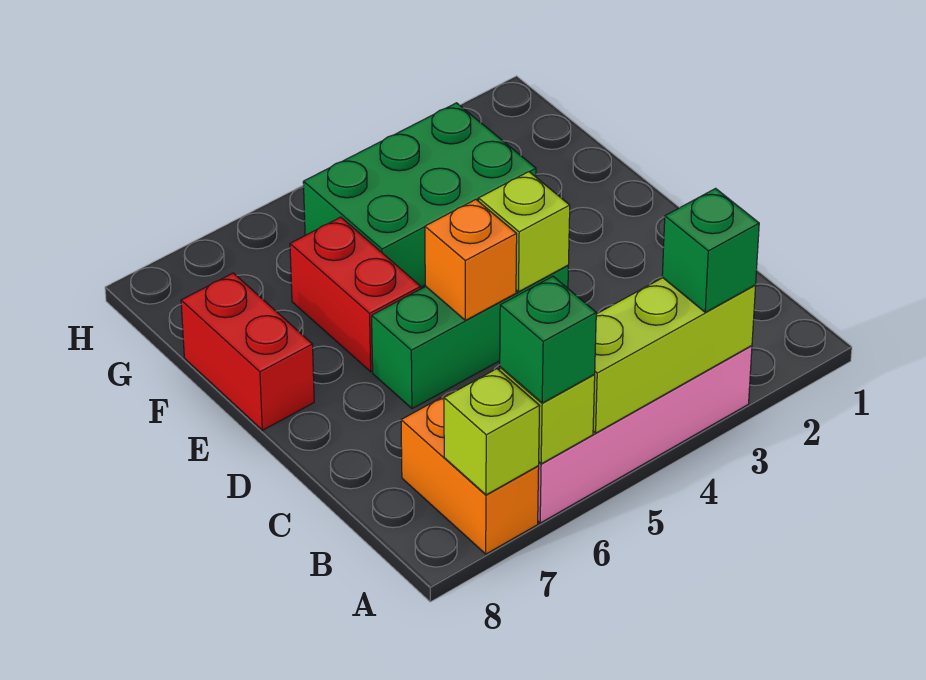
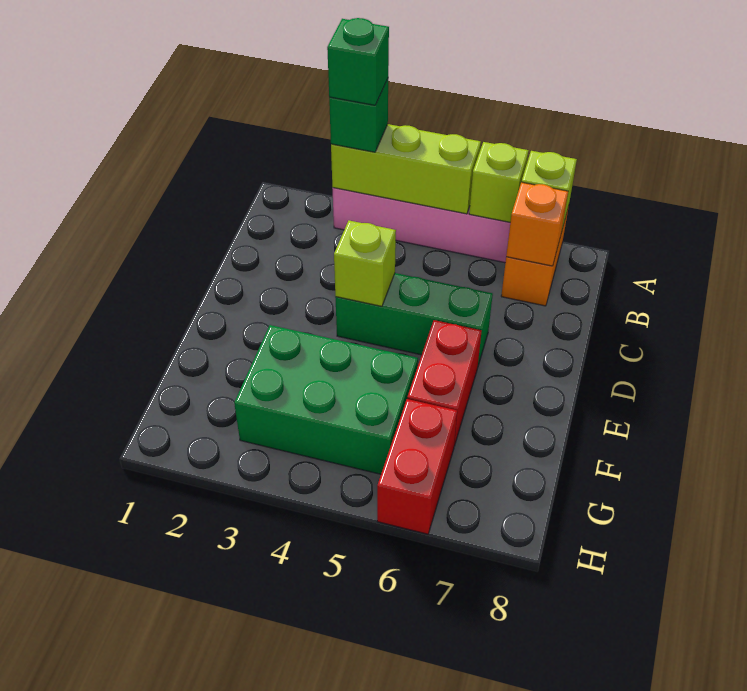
green brick A6 level 3 -> green brick A3 level 4
orange brick D5 level 2 -> orange brick B7 level 2
red brick E8:F8 level 1 -> red brick G6:H6 level 1

